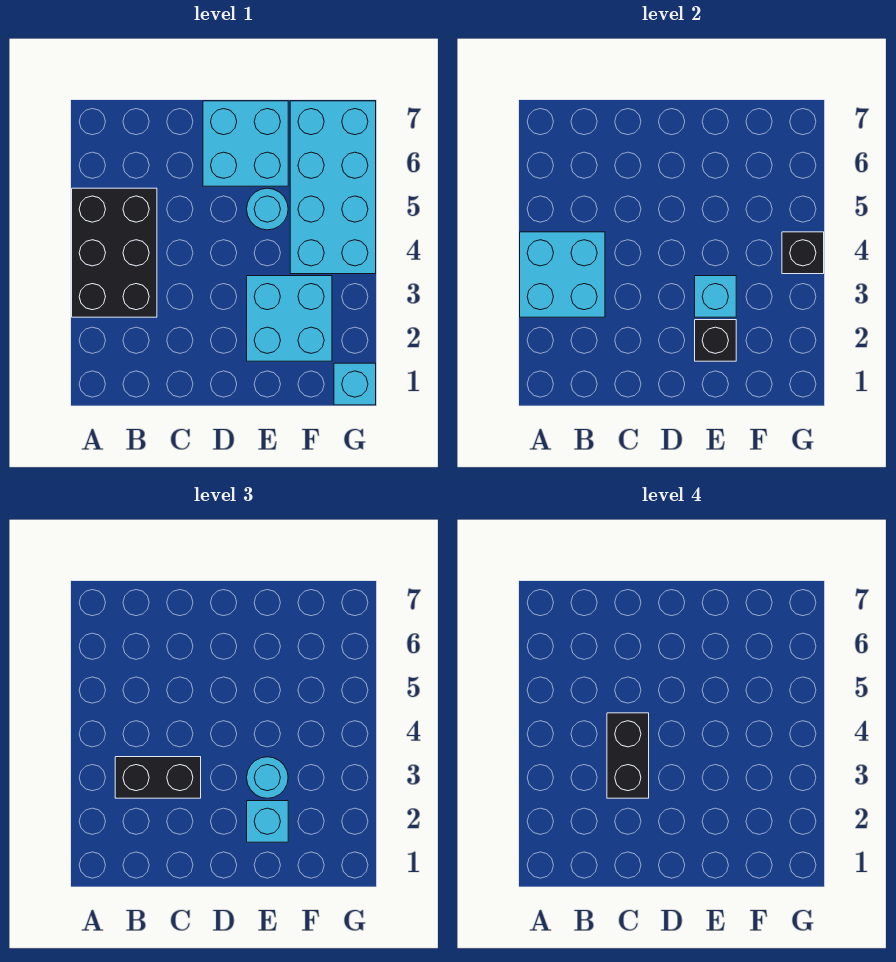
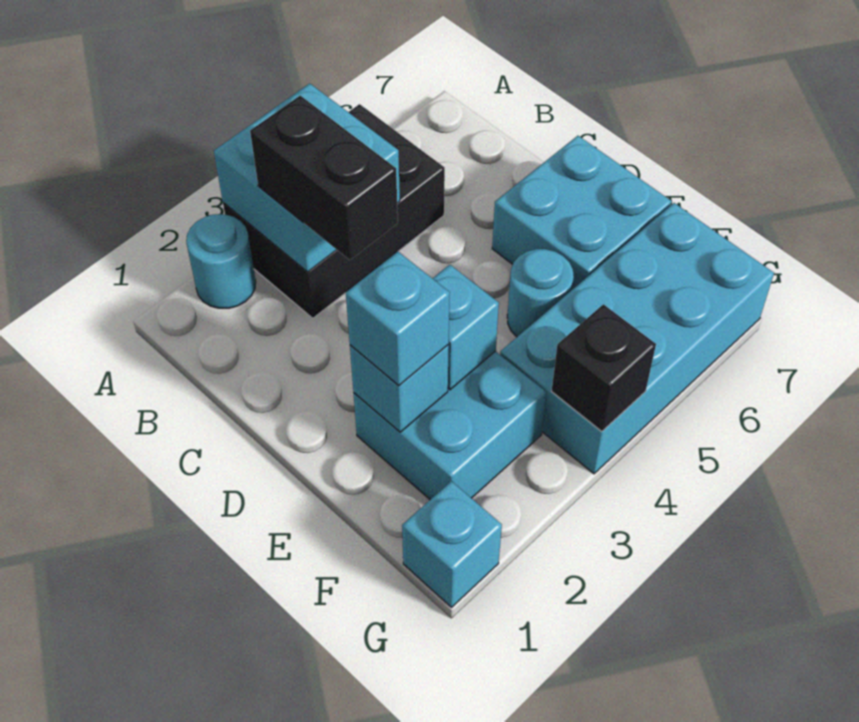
black brick C3:C4 level 4 -> none
black brick E2 level 2 -> cyan brick E2 level 2
cyan round brick E3 level 3 -> cyan round brick A2 level 1

